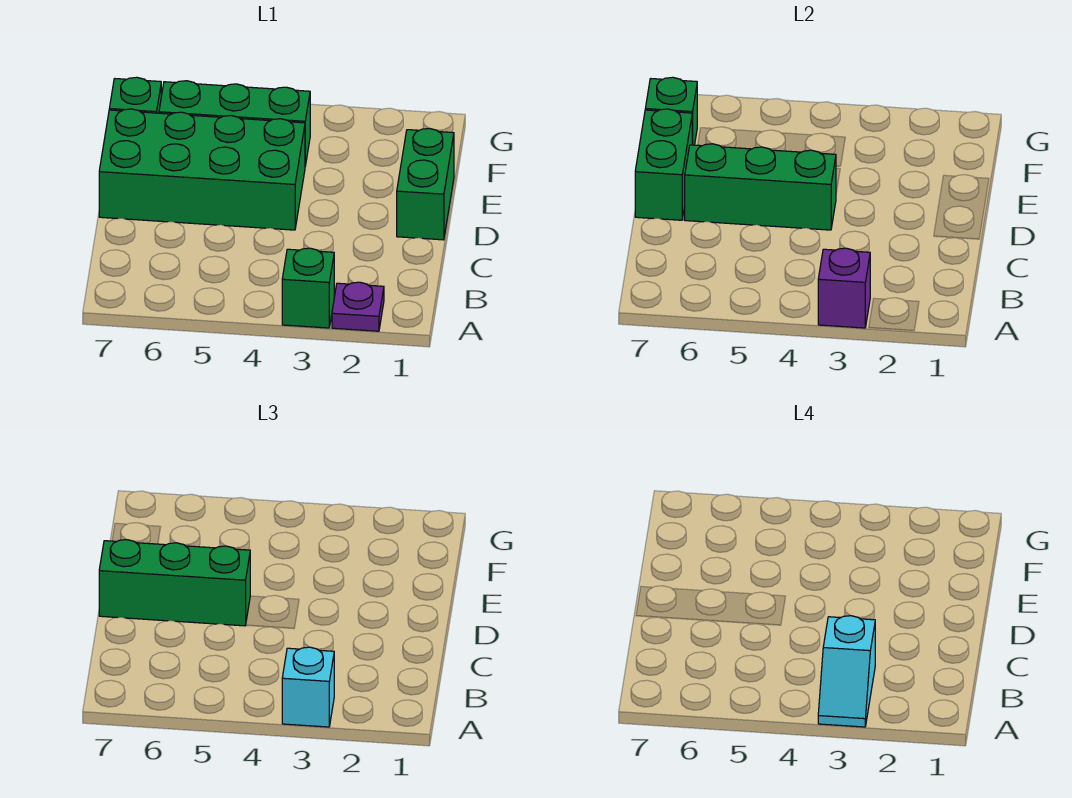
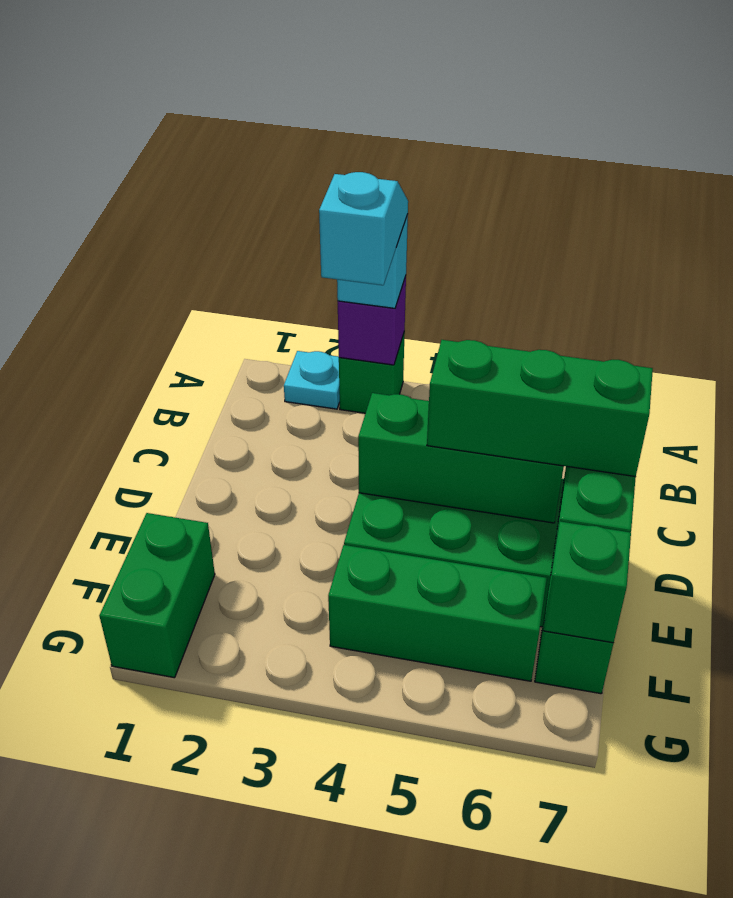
purple plate A2 level 1 -> cyan plate A2 level 1
green brick D1:E1 level 1 -> green brick F1:G1 level 1

